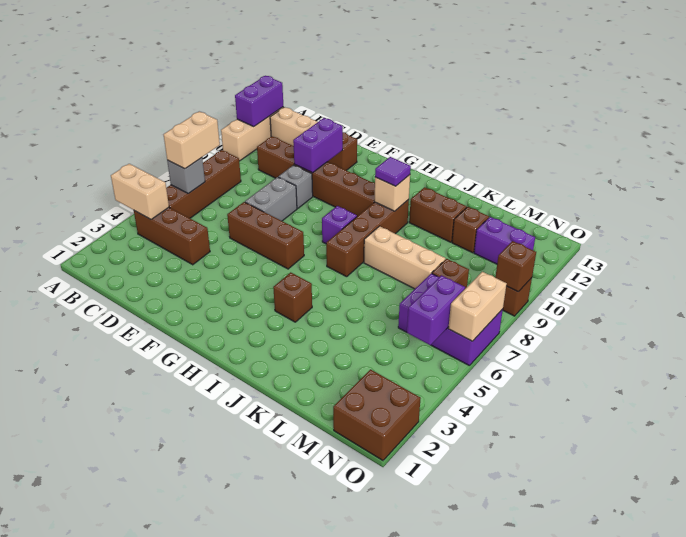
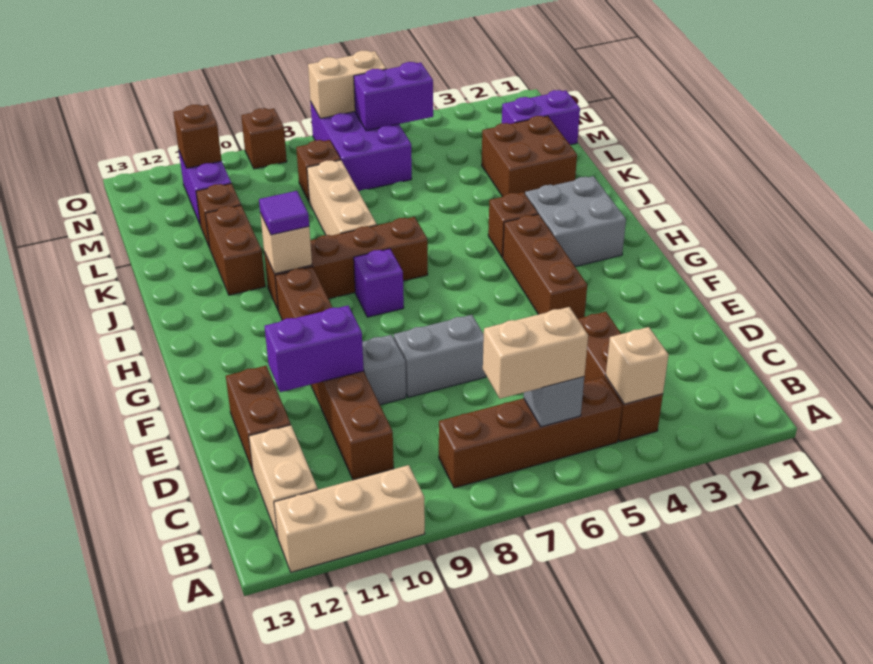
tan brick A4:B4 level 2 -> tan brick B4 level 2
purple brick A11:A12 level 2 -> purple brick M1:M2 level 1
brown brick E6:G6 level 1 -> brown brick F4:H4 level 1
none -> grey brick H2:I3 level 1
brown brick N1:O2 level 1 -> brown brick K2:L3 level 1
brown brick O9 level 2 -> brown brick N11 level 2

